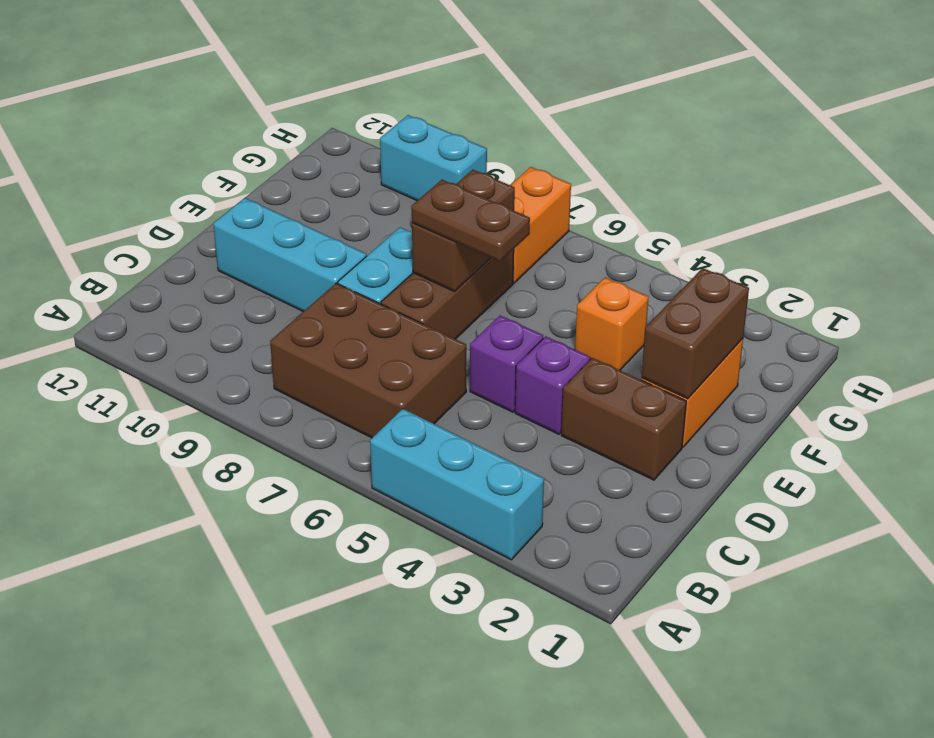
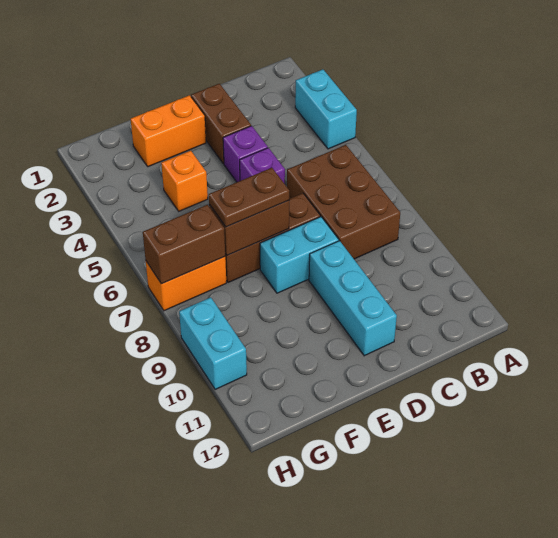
cyan brick A3:A5 level 1 -> cyan brick A3:A4 level 1
brown brick E2:F2 level 2 -> brown brick G7:H7 level 2
brown plate E6:E7 level 3 -> brown plate E7:F7 level 3

